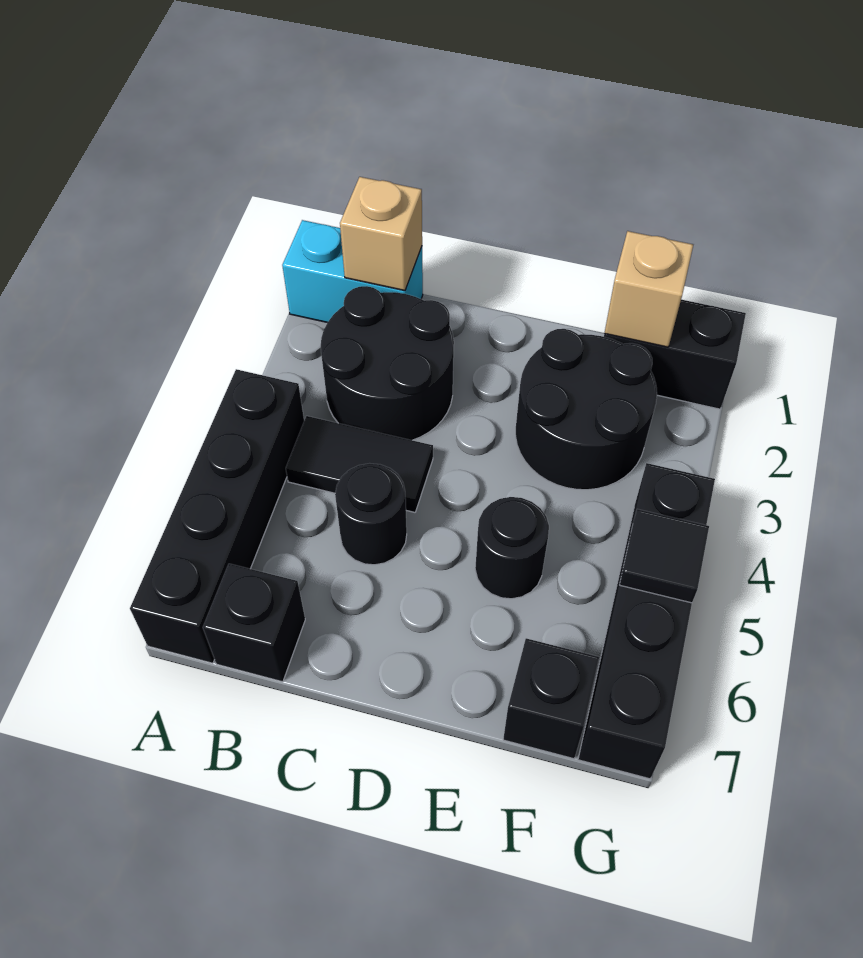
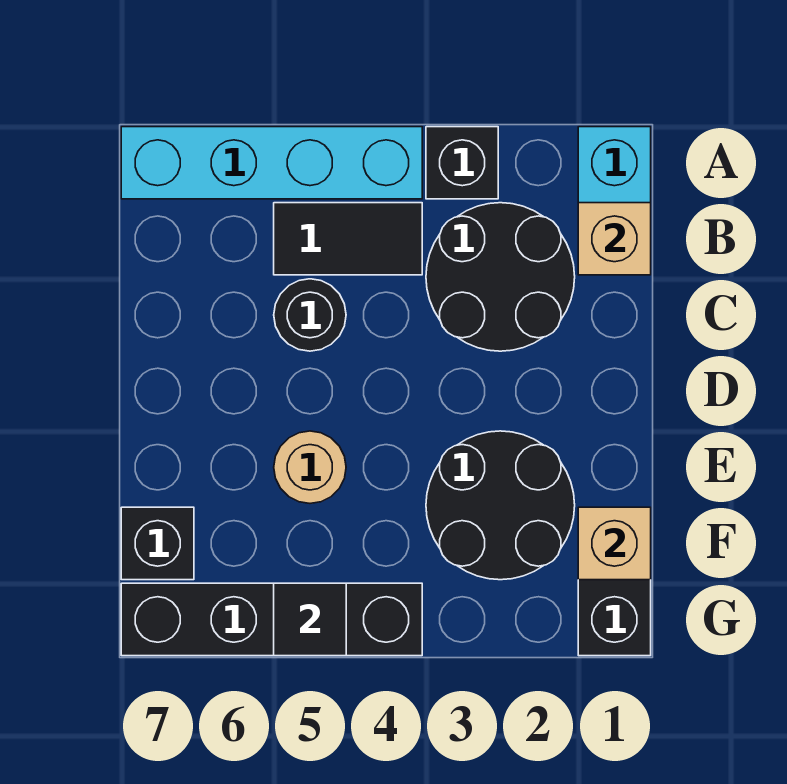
black brick A4:A7 level 1 -> cyan brick A4:A7 level 1
black tile B4:C4 level 1 -> black tile B4:B5 level 1
black brick B7 level 1 -> black brick A3 level 1
black round brick E5 level 1 -> tan round brick E5 level 1

